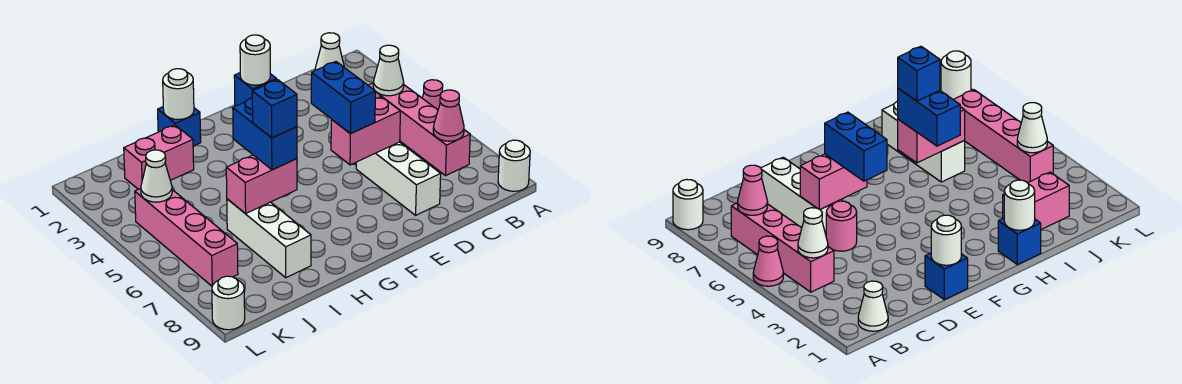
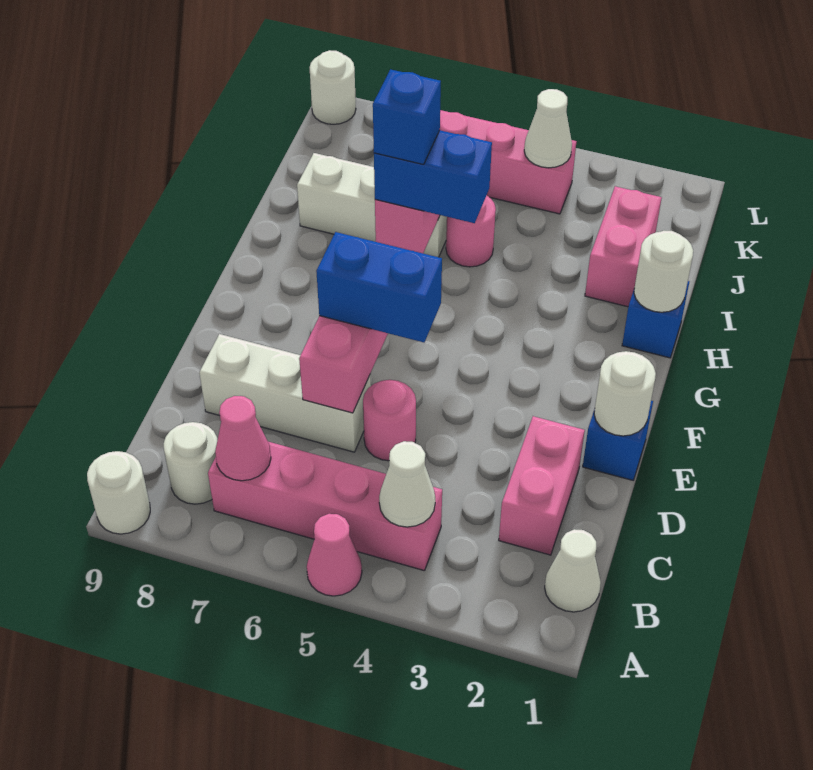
none -> white round brick B8 level 1
none -> pink brick C2:D2 level 1
none -> pink round brick I5 level 1

